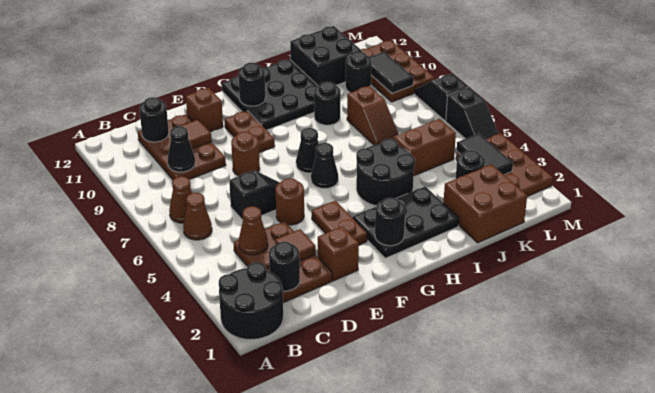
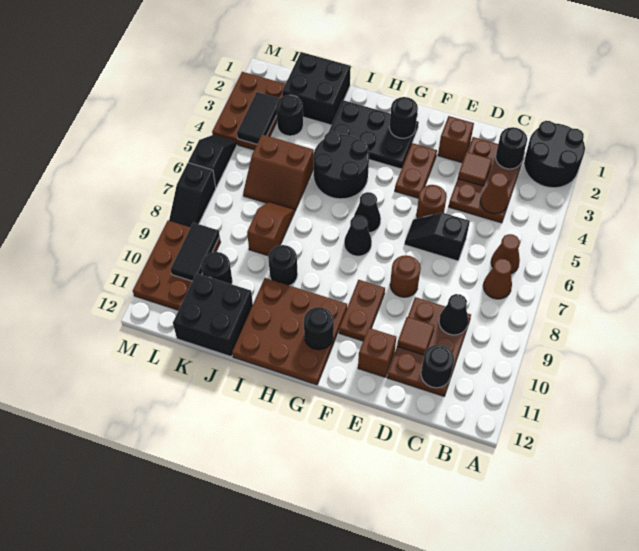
black plate G10:I12 level 1 -> brown plate G10:I12 level 1
brown brick J1:K2 level 1 -> black brick J1:K2 level 1

